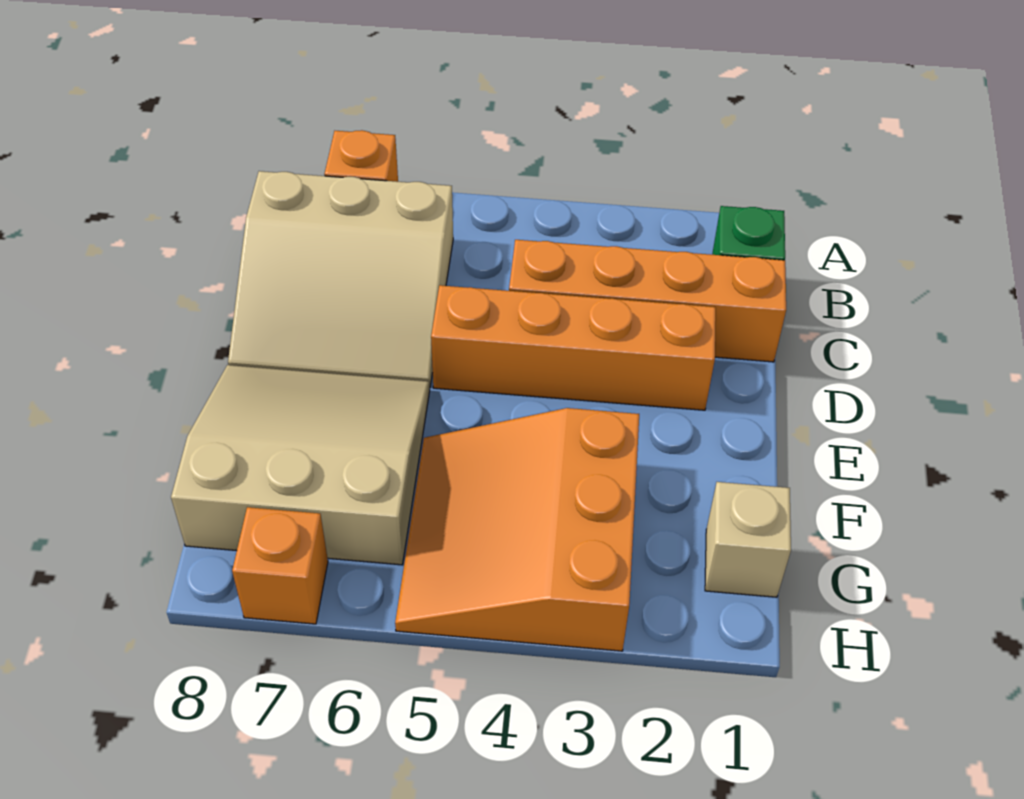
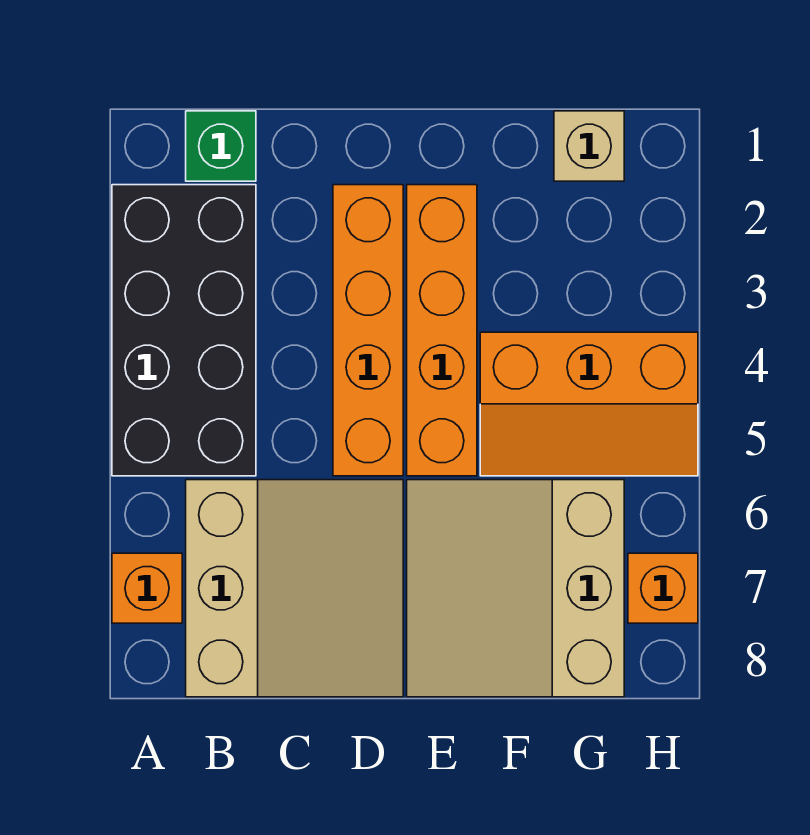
none -> black brick A2:B5 level 1
orange brick C1:C4 level 1 -> orange brick E2:E5 level 1
orange slope F3:H5 level 1 top 3 -> orange slope F4:H5 level 1 top 4

